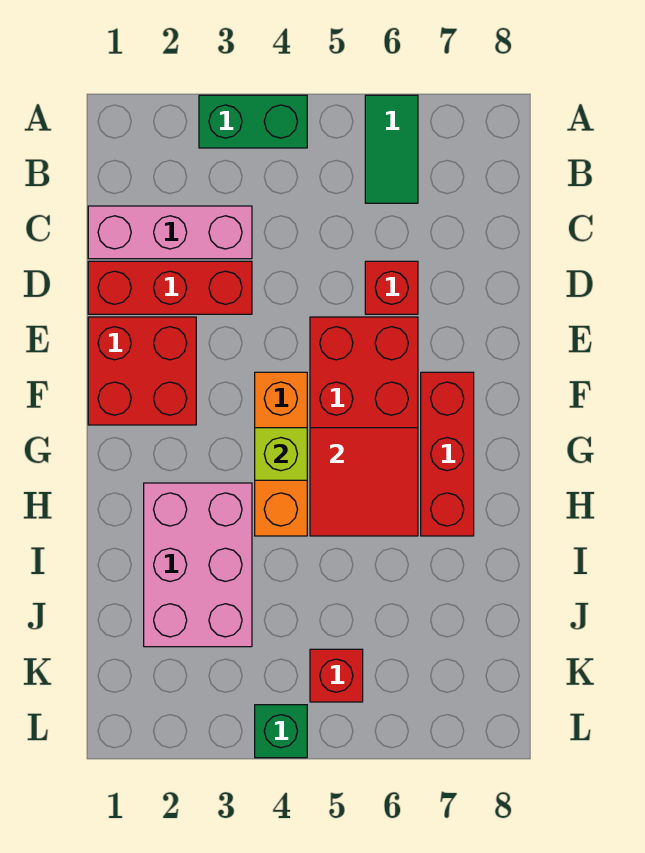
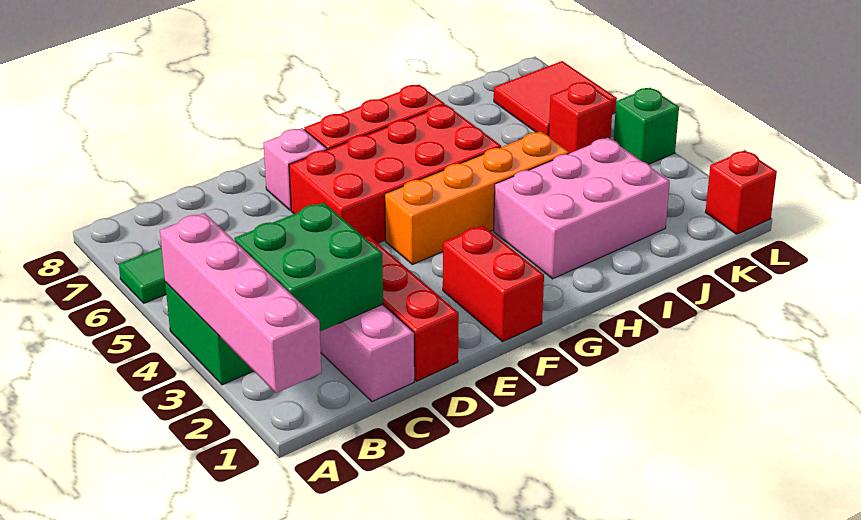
none -> pink brick A1:A4 level 2
none -> green brick B2:C3 level 2
red brick D6 level 1 -> red brick L1 level 1
red brick E1:F2 level 1 -> red brick F1:F2 level 1
none -> pink brick E7 level 1
orange brick F4:H4 level 1 -> orange brick F4:I4 level 1
lime brick G4 level 2 -> none
red tile G5:H6 level 2 -> red tile K6:L7 level 1

